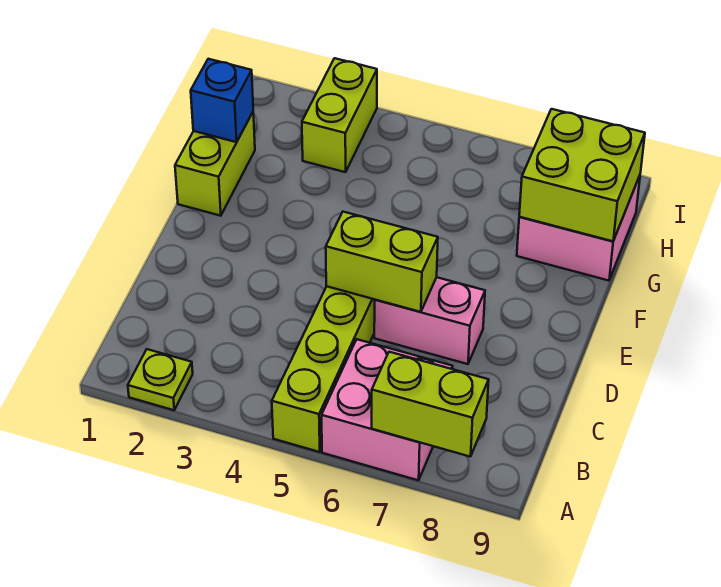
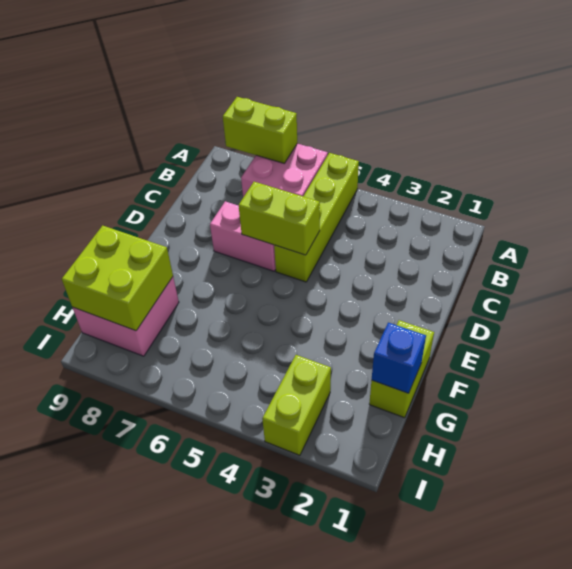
lime plate A2 level 1 -> none

